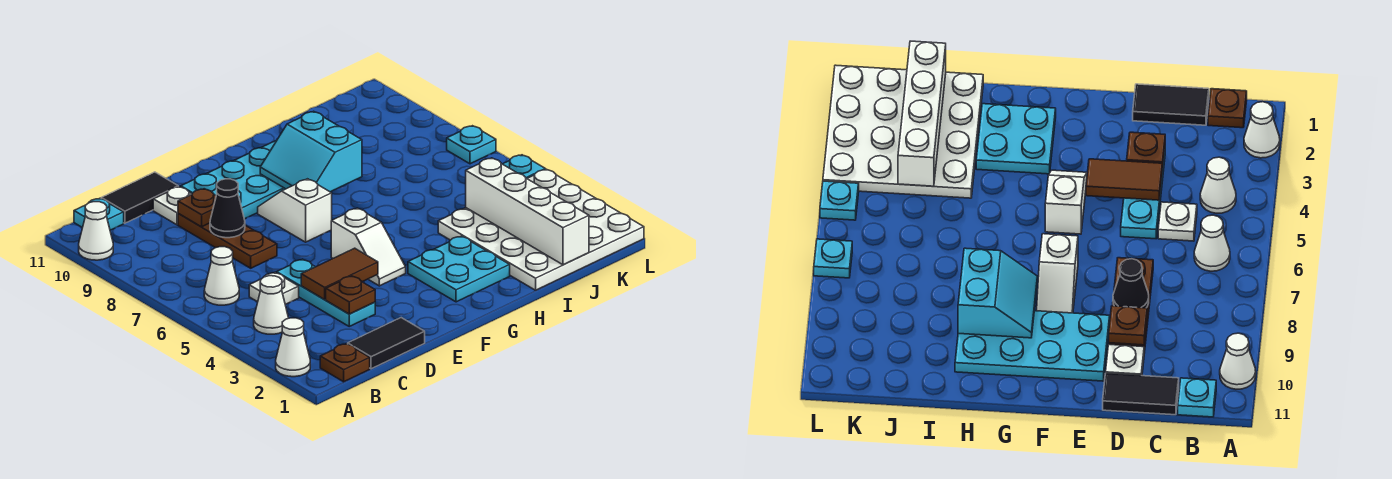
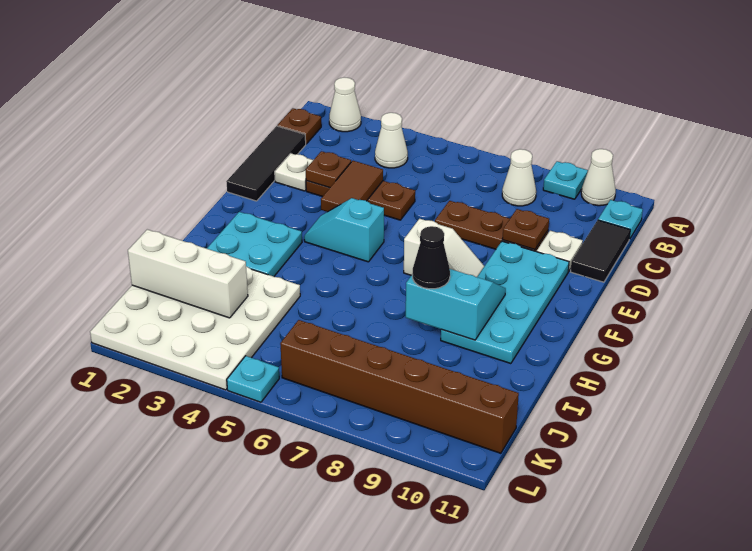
white cone B6 level 1 -> white cone B8 level 1
black tile C1:D1 level 1 -> black tile C1:E1 level 1
white plate C5 level 1 -> white plate D2 level 1
cyan plate D3:D5 level 1 -> brown plate D3:D5 level 1
black cone D8 level 2 -> black cone H8 level 3
white slope F4:F5 level 1 top 5 -> cyan slope F4:F5 level 1 top 5
white brick J1:J4 level 2 -> white brick J1:J3 level 2
none -> brown brick K6:K11 level 1
cyan plate L7 level 1 -> cyan plate A9 level 1

